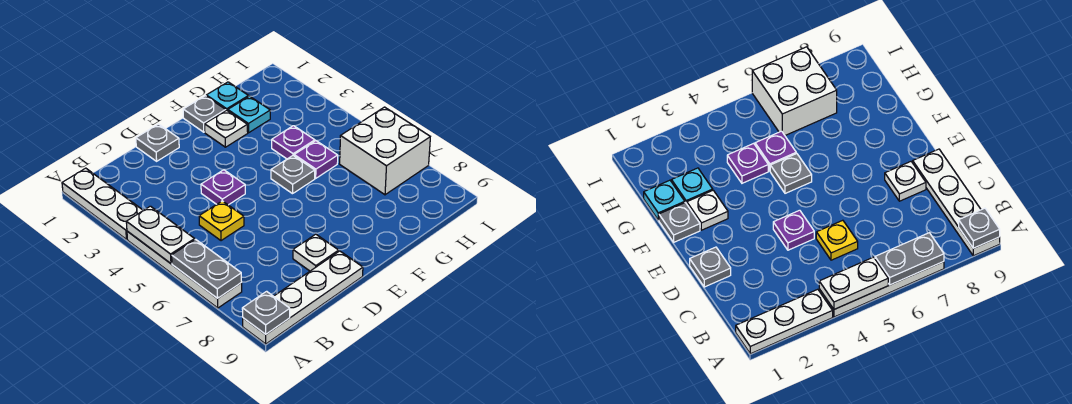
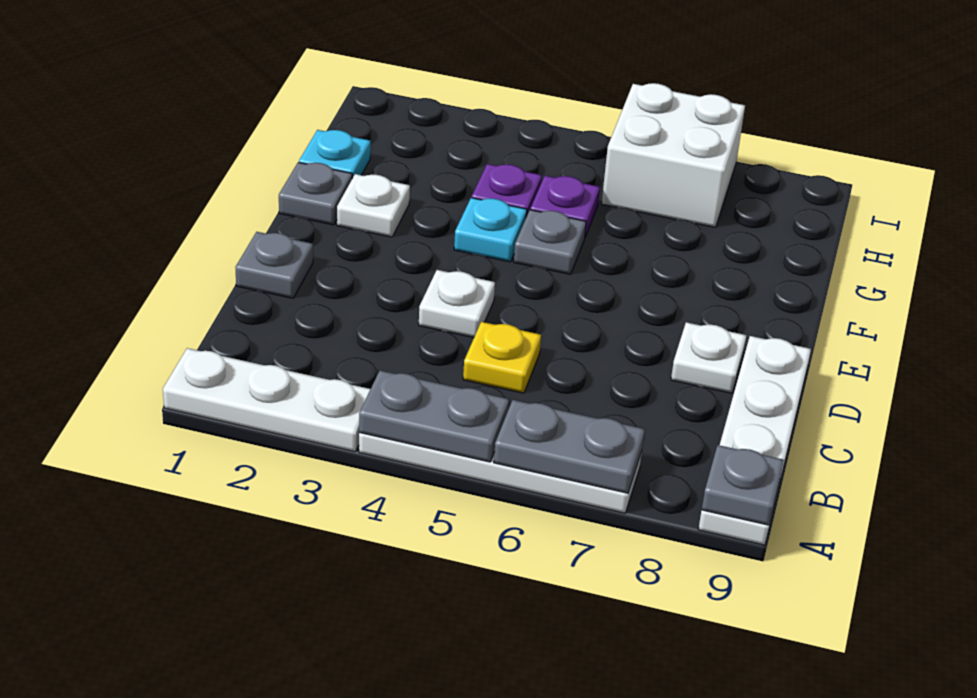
white plate A4:A5 level 2 -> grey plate A4:A5 level 2
purple plate D4 level 1 -> white plate D4 level 1
cyan plate G2 level 1 -> cyan plate F4 level 1

